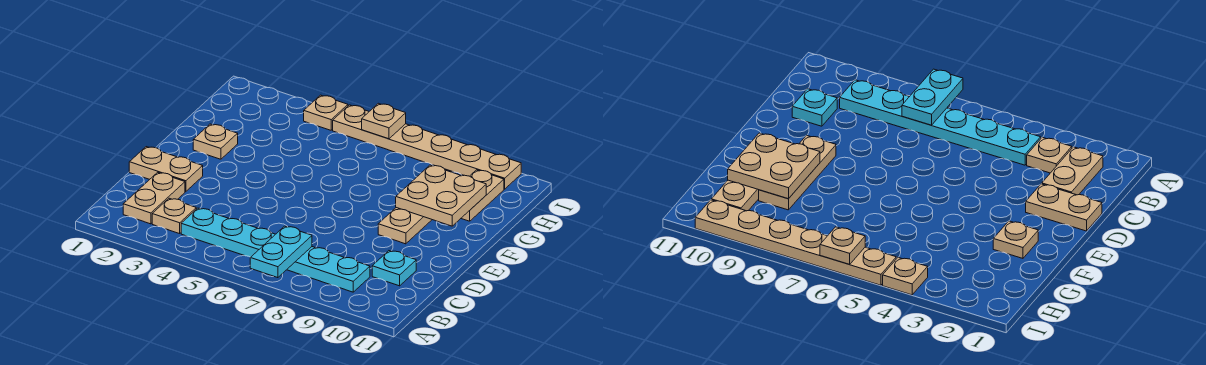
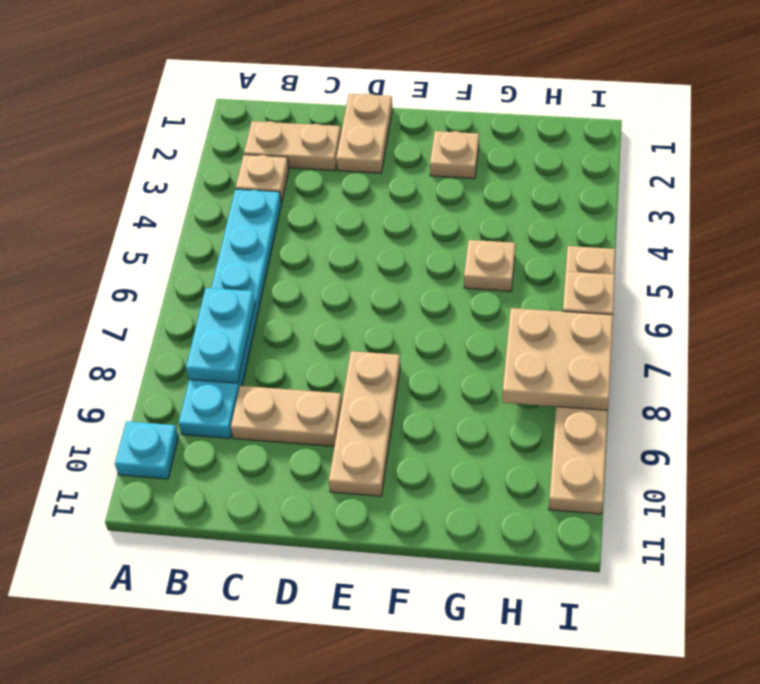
cyan plate A7:B7 level 2 -> cyan plate B7:B8 level 2
cyan plate C10 level 1 -> cyan plate A10 level 1
tan plate E9:G9 level 1 -> tan plate E8:E10 level 1
tan plate F9:G10 level 2 -> tan plate H7:I8 level 2
tan plate G10:H10 level 1 -> tan plate C9:D9 level 1
tan plate I4 level 1 -> tan plate G5 level 1

